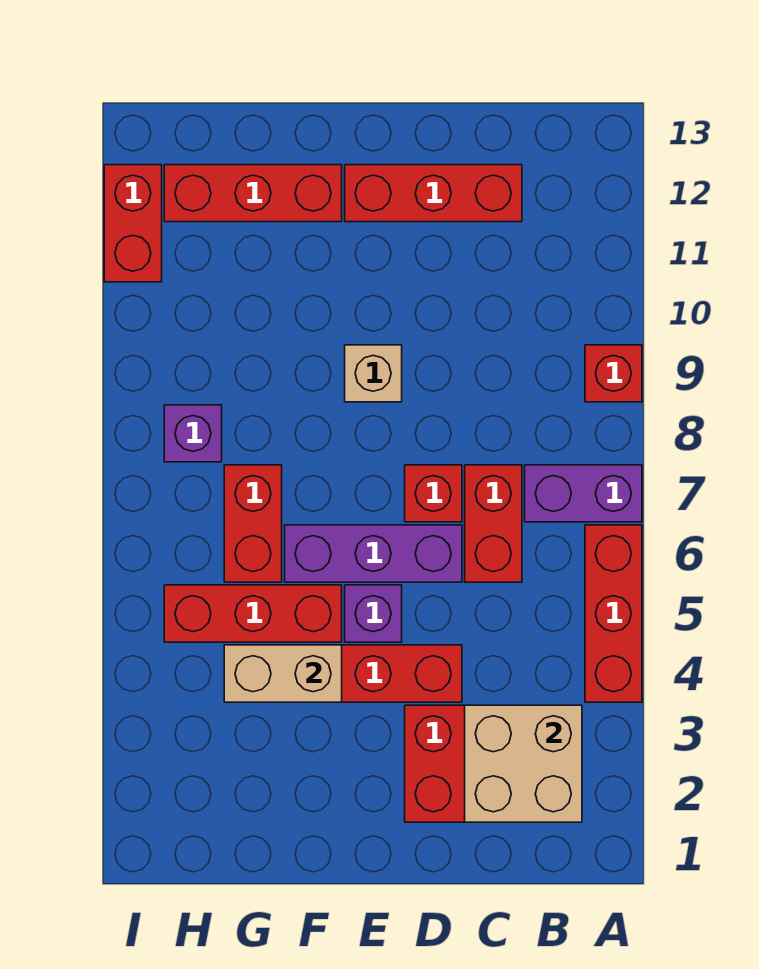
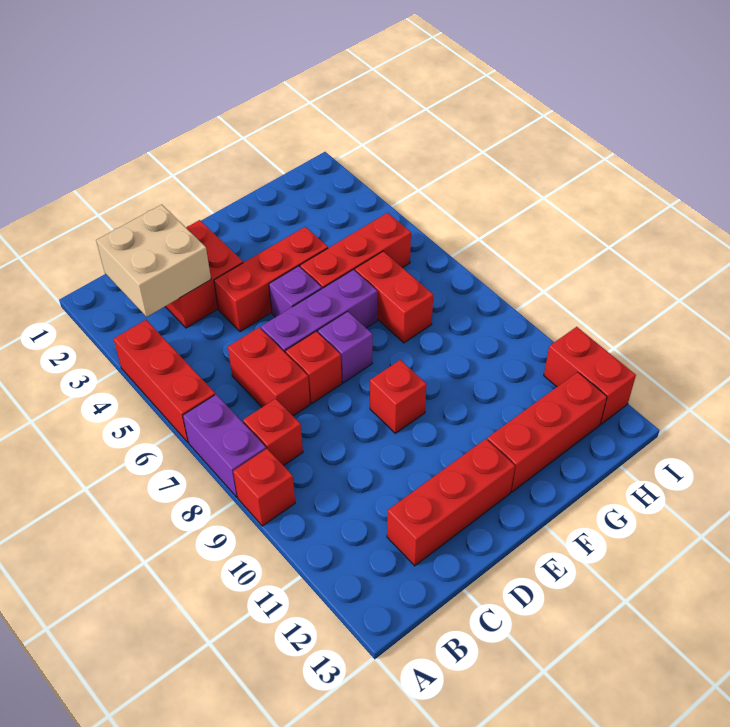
purple brick A7:B7 level 1 -> purple brick A7:A8 level 1
none -> red brick B8 level 1
tan brick E9 level 1 -> red brick E9 level 1
tan brick F4:G4 level 2 -> none
purple brick H8 level 1 -> purple brick E7 level 1

